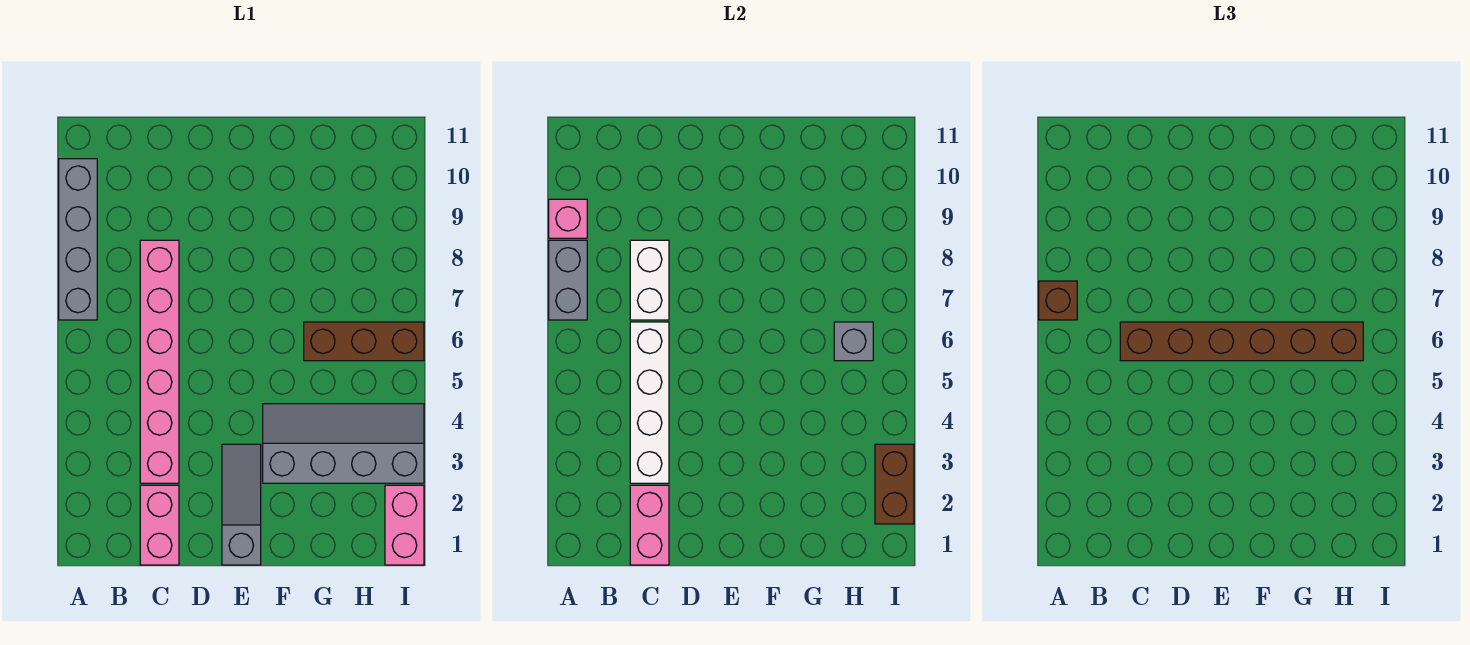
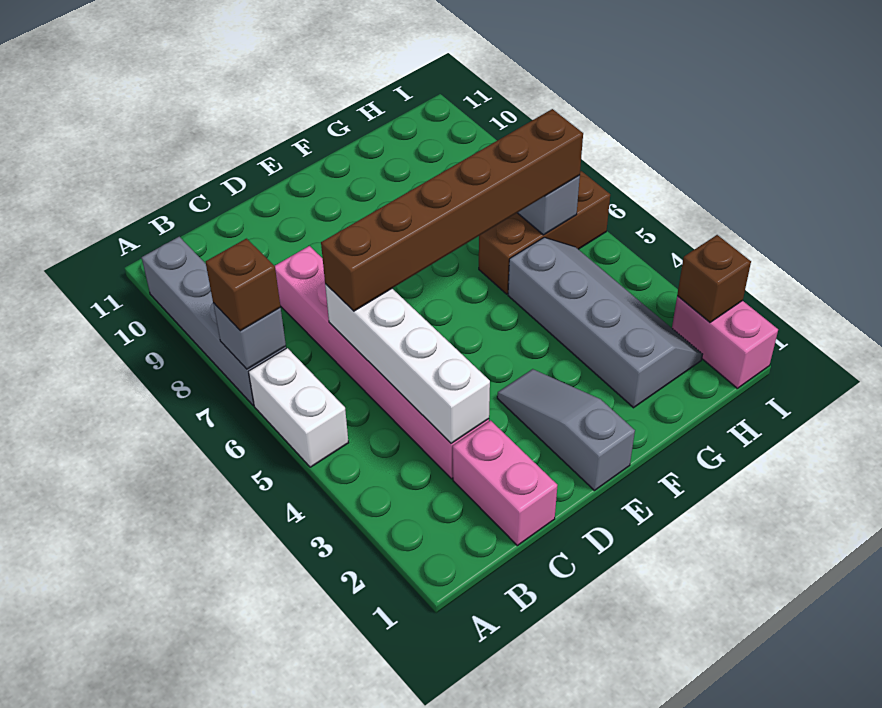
grey brick A7:A8 level 2 -> grey brick A7 level 2
pink brick A9 level 2 -> none
pink brick C1:C2 level 2 -> none
white brick C7:C8 level 2 -> white brick A5:A6 level 1
grey slope F3:I4 level 1 top 3 -> grey slope G2:H5 level 1 top G
brown brick I2:I3 level 2 -> brown brick I2 level 2

